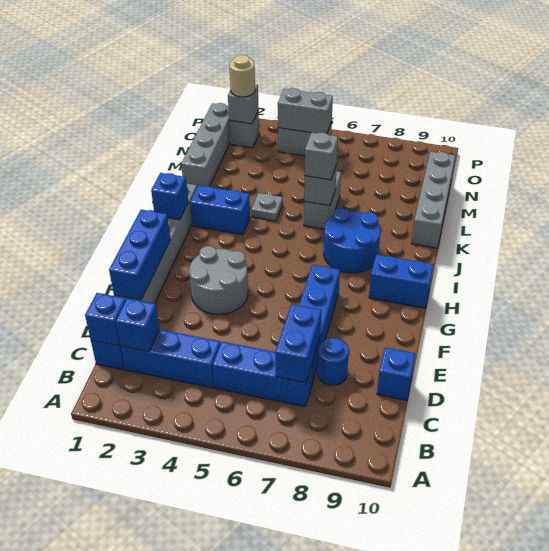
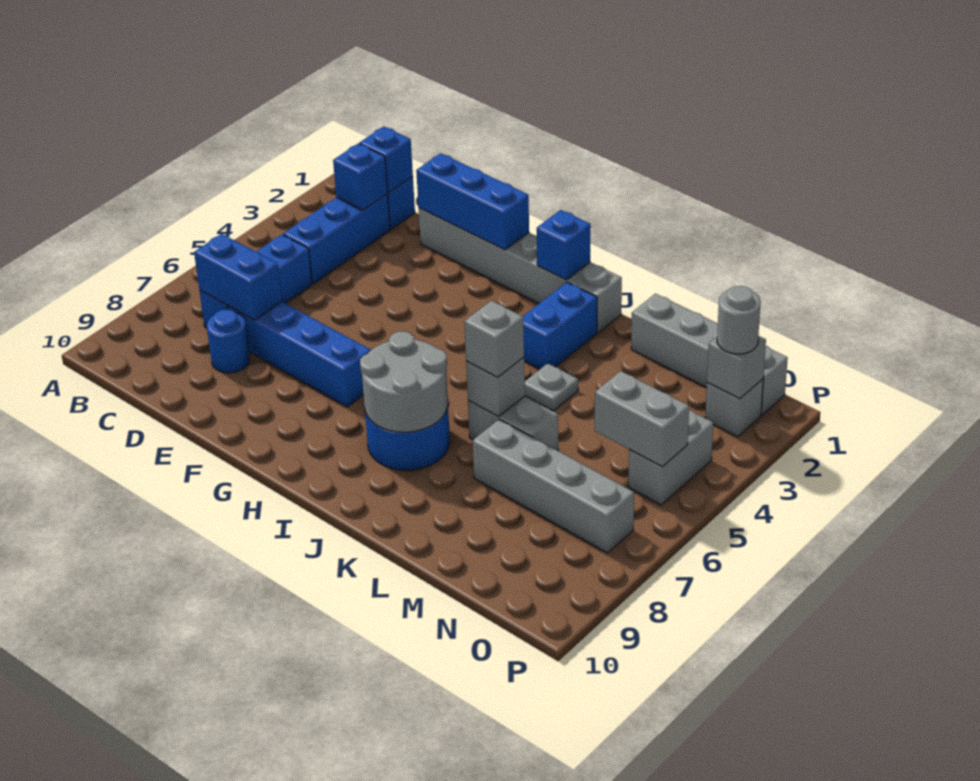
blue brick D10 level 1 -> none
grey round brick F3:G4 level 1 -> grey round brick I7:J8 level 2
blue brick H9:H10 level 1 -> none
grey brick K10:N10 level 1 -> grey brick L7:O7 level 1
tan round brick O2 level 3 -> grey round brick O2 level 3
grey brick O4:O5 level 2 -> grey brick N5:O5 level 2

